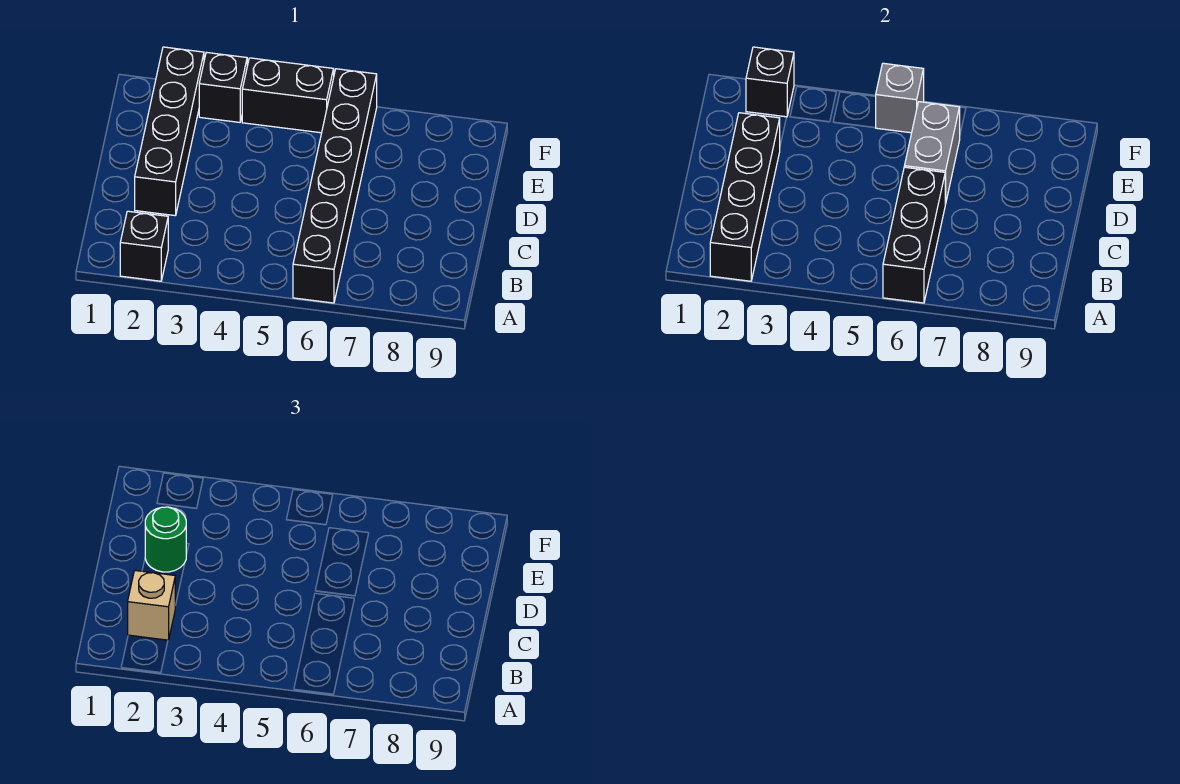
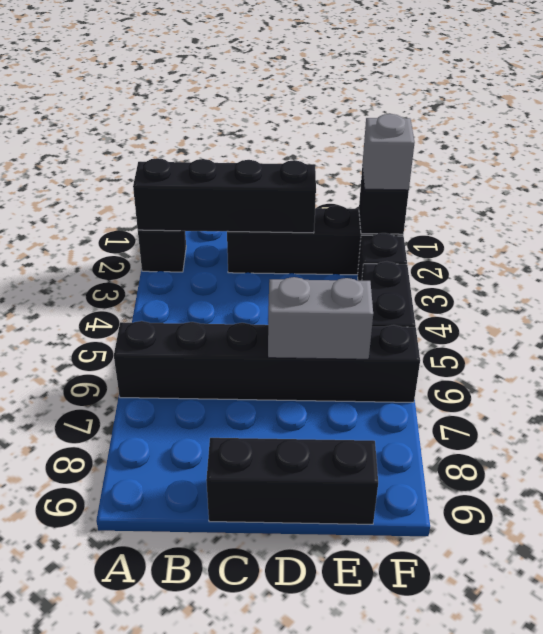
black brick A6:C6 level 2 -> black brick C9:E9 level 1
tan brick B2 level 3 -> none
green round brick D2 level 3 -> none
grey brick F5 level 2 -> grey brick F2 level 3

